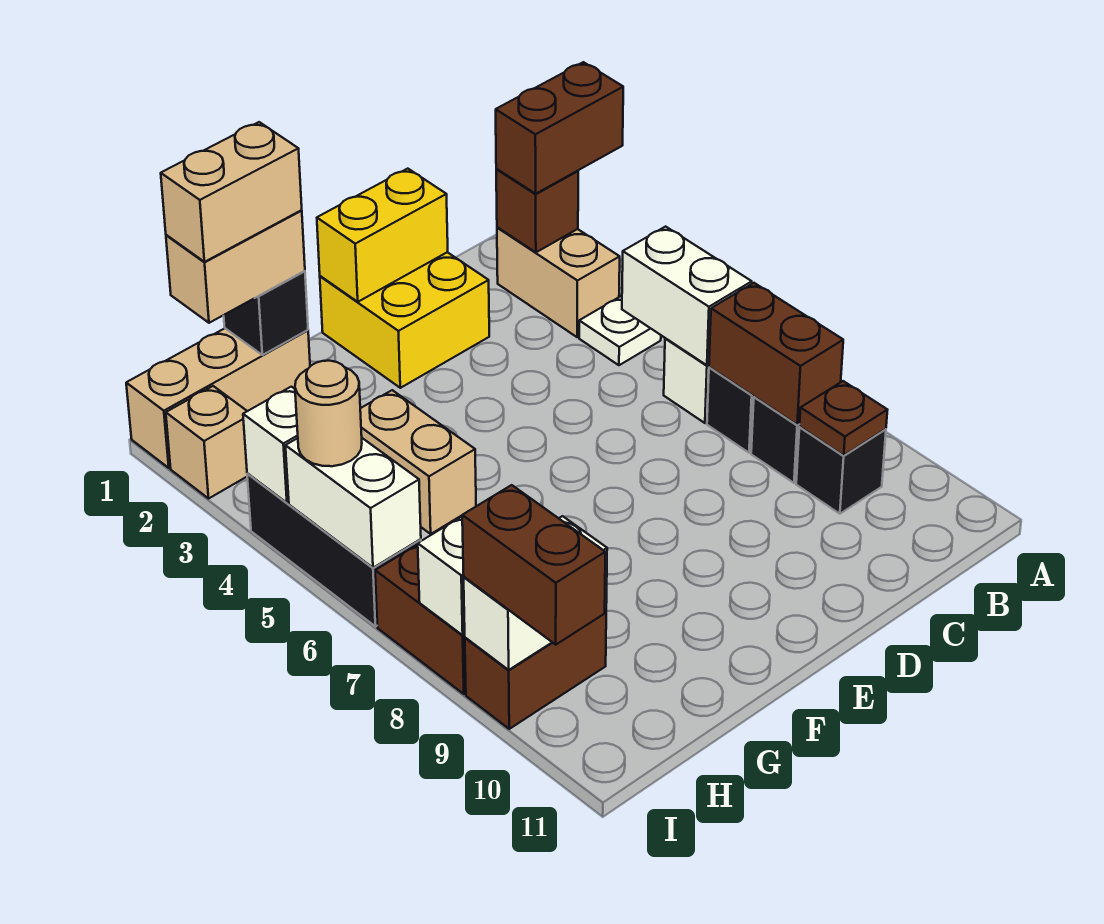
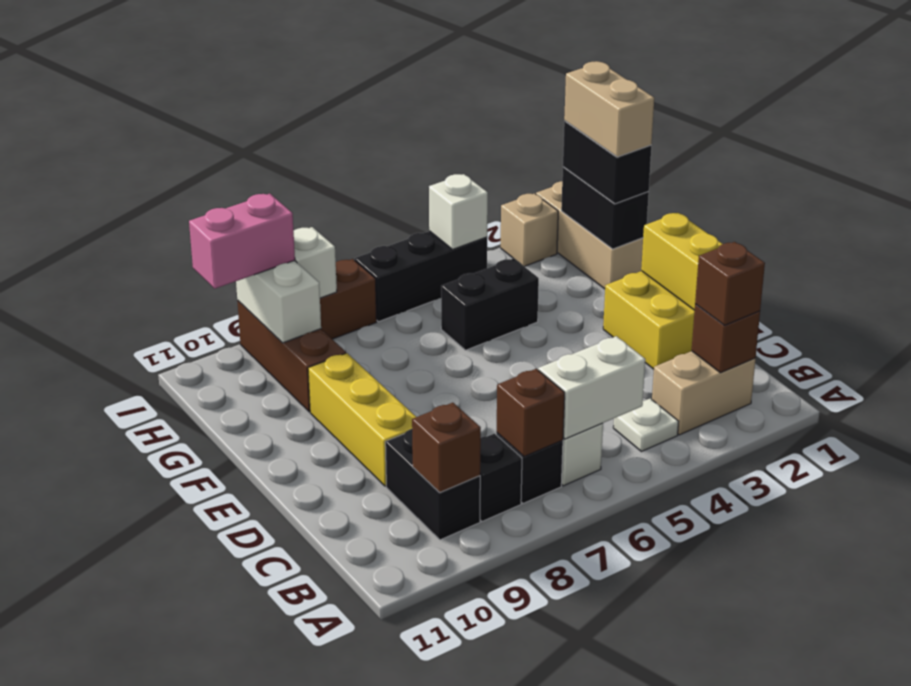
brown brick A2:B2 level 3 -> brown brick B2 level 3
brown brick B7:B8 level 2 -> brown brick B7 level 2
black brick B9 level 1 -> black brick B9:C9 level 1
brown plate B9 level 2 -> brown brick B9 level 2
none -> yellow brick D9:F9 level 1
black brick G1 level 2 -> black brick G1:H1 level 2
tan brick G1:H1 level 3 -> black brick G1:H1 level 3
tan brick G4:G5 level 1 -> black brick G4:G5 level 1
brown brick H9:I9 level 1 -> brown brick G9:I9 level 1
white brick I5:I6 level 2 -> none
tan round brick I5 level 3 -> none
brown brick I9:I10 level 3 -> pink brick I9:I10 level 3

